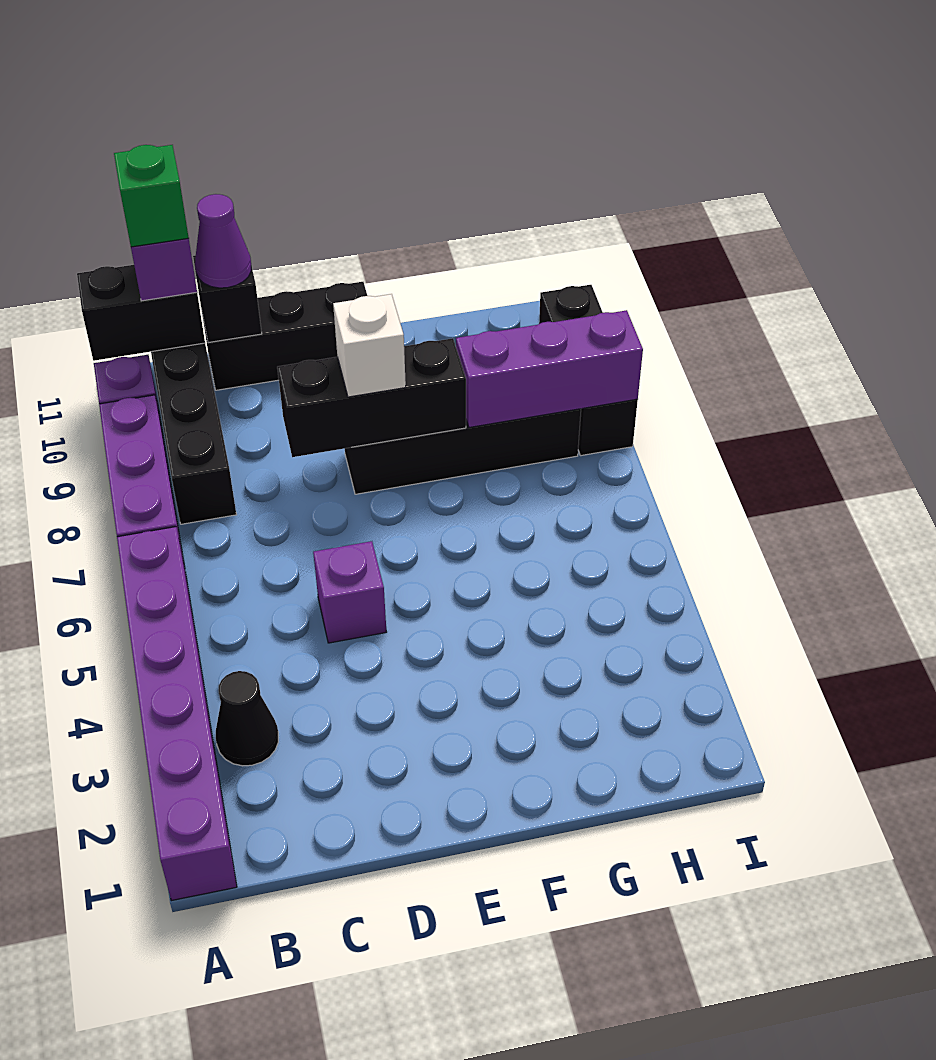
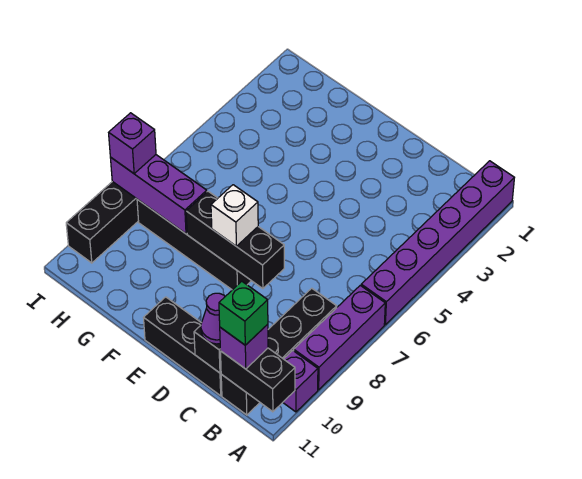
black cone B3 level 1 -> none
purple brick D5 level 1 -> purple brick I8 level 3

